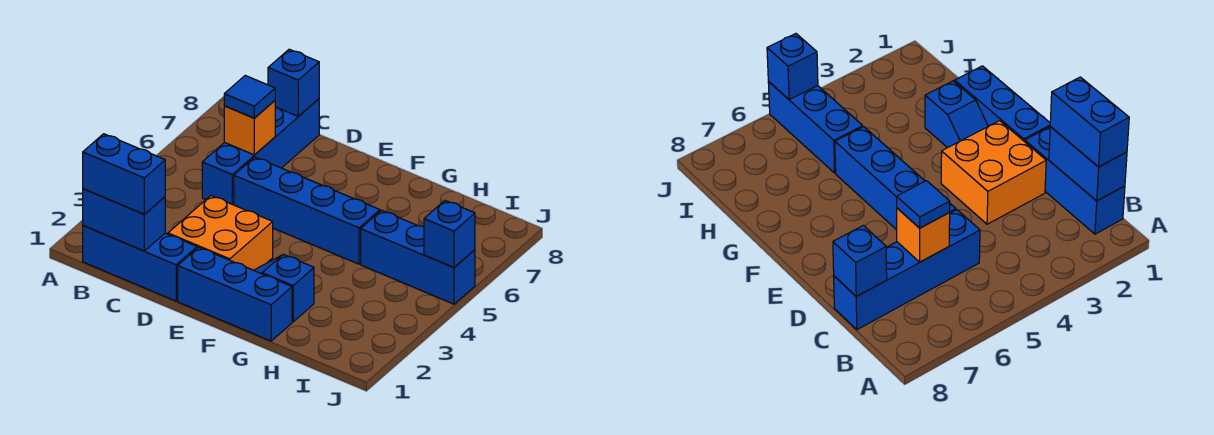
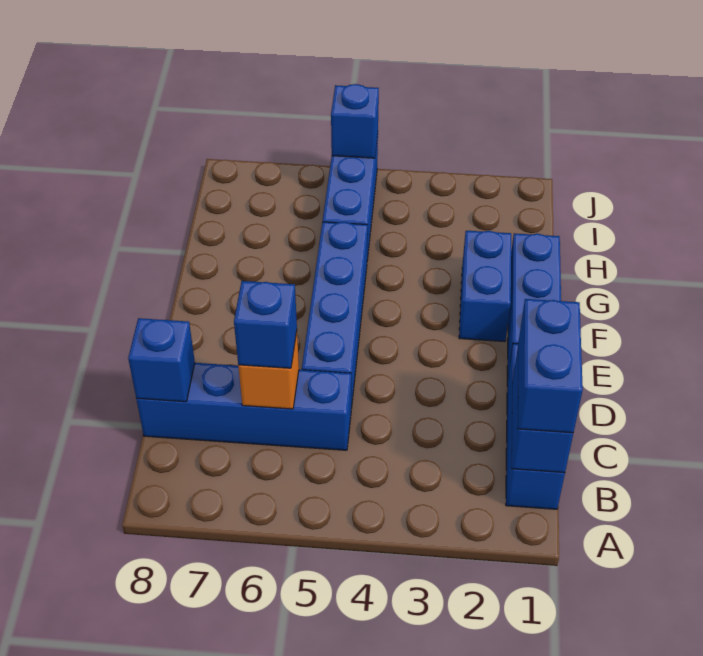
blue tile C6 level 3 -> blue brick C6 level 3
orange brick D2:E3 level 1 -> none
blue slope F2:G2 level 1 top G -> blue brick F2:G2 level 1

